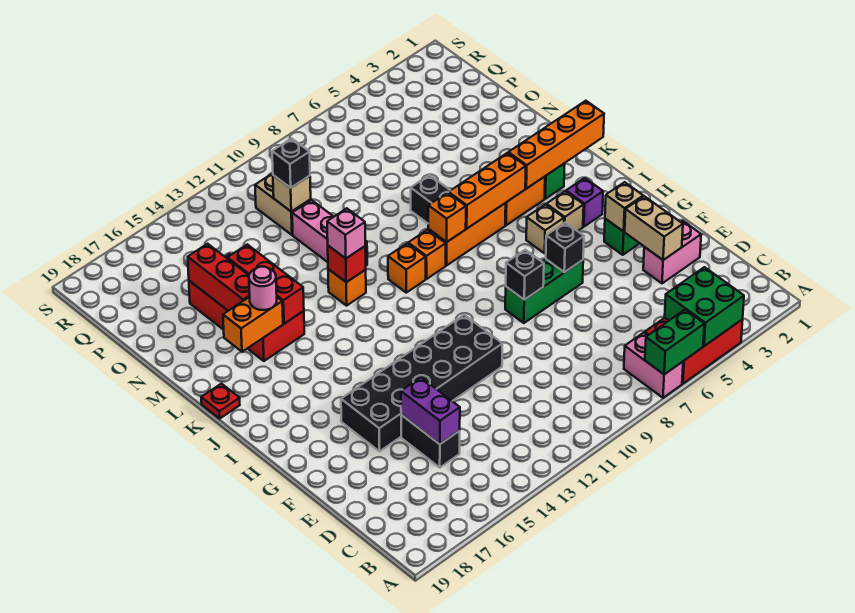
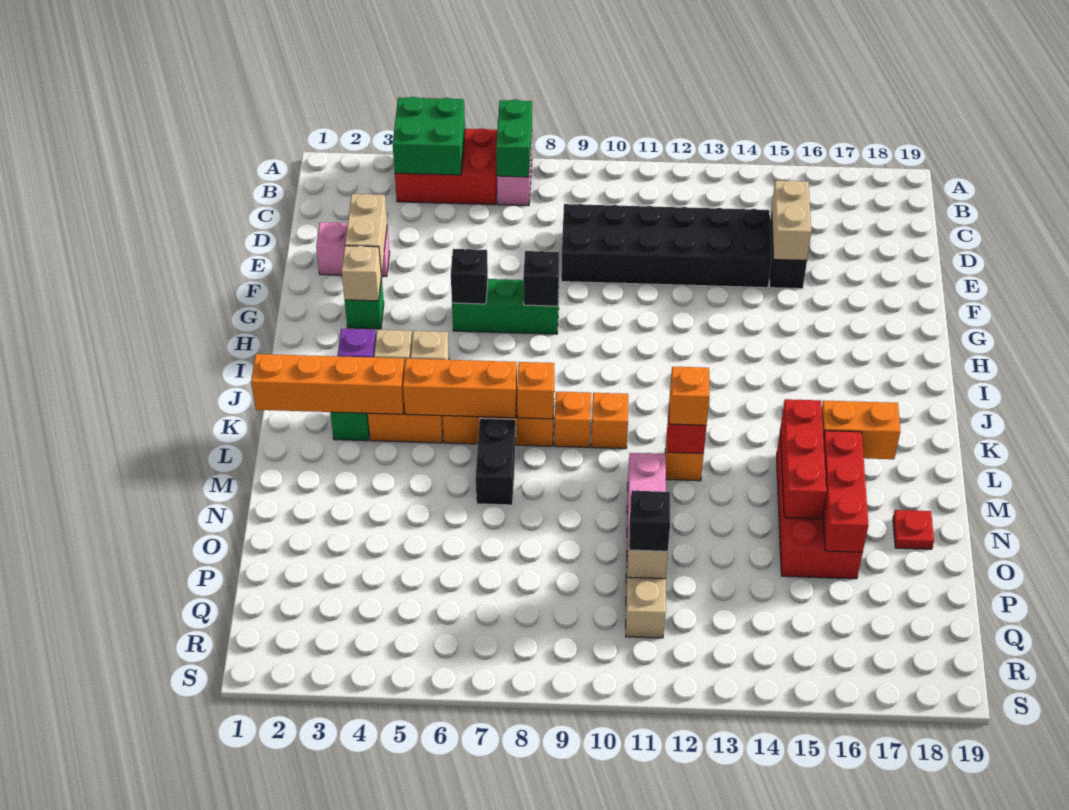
green brick A6:A7 level 2 -> green brick A7:B7 level 2
purple brick D15:E15 level 2 -> tan brick D15:E15 level 2
black brick F11:G16 level 1 -> black brick D9:E14 level 1
red plate K19 level 1 -> red plate N18 level 1
pink brick L12 level 3 -> orange brick L12 level 3
pink round brick L16 level 3 -> none

